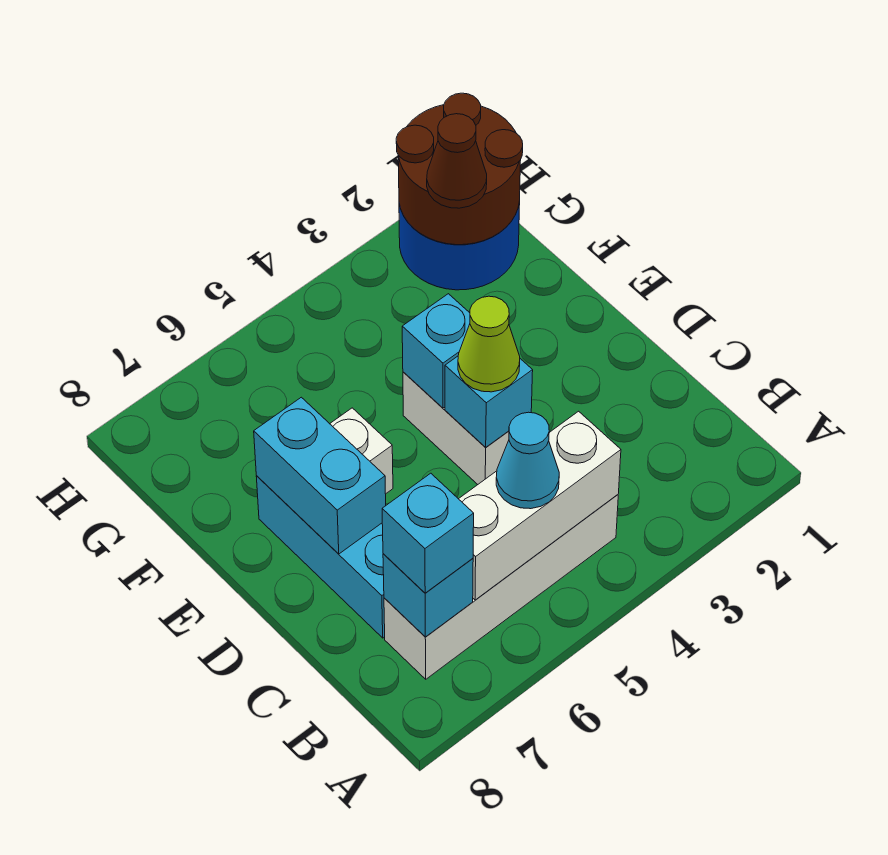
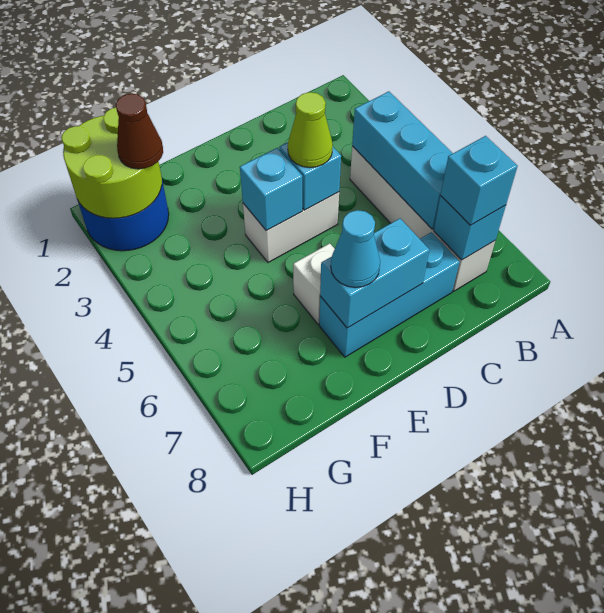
white brick B4:B6 level 2 -> cyan brick B4:B6 level 2
cyan cone B5 level 3 -> cyan cone E7 level 3
brown round brick G1:H2 level 2 -> lime round brick G1:H2 level 2

